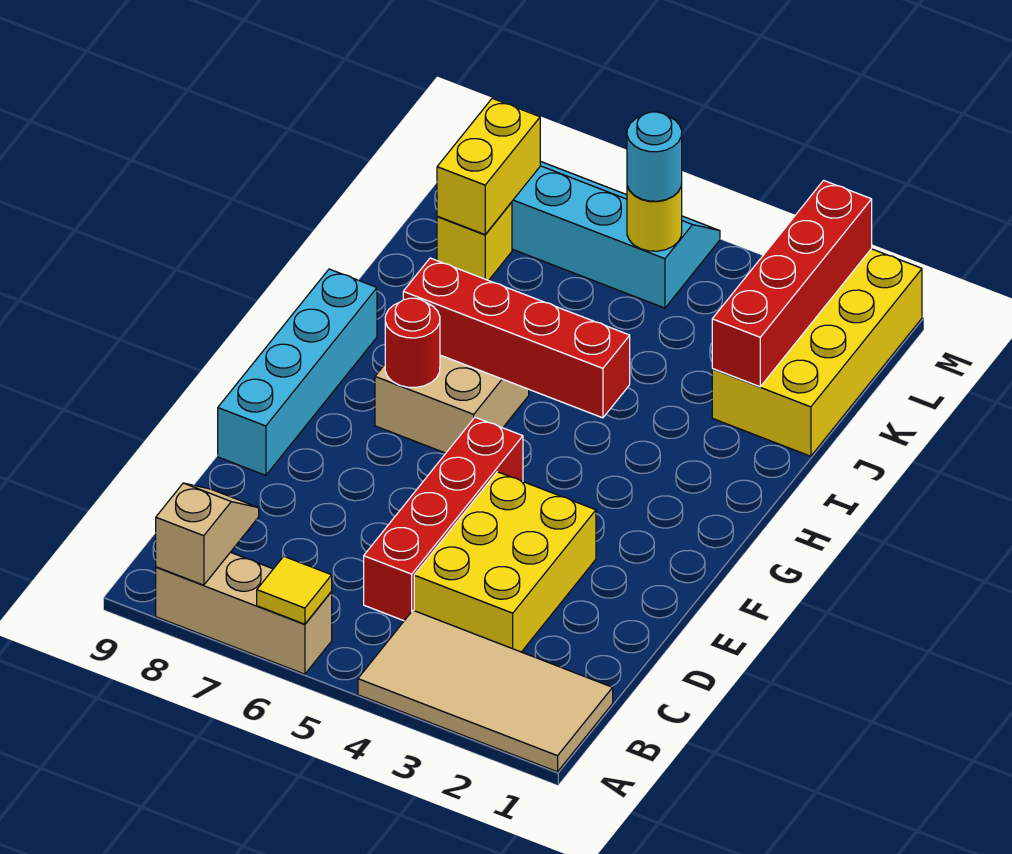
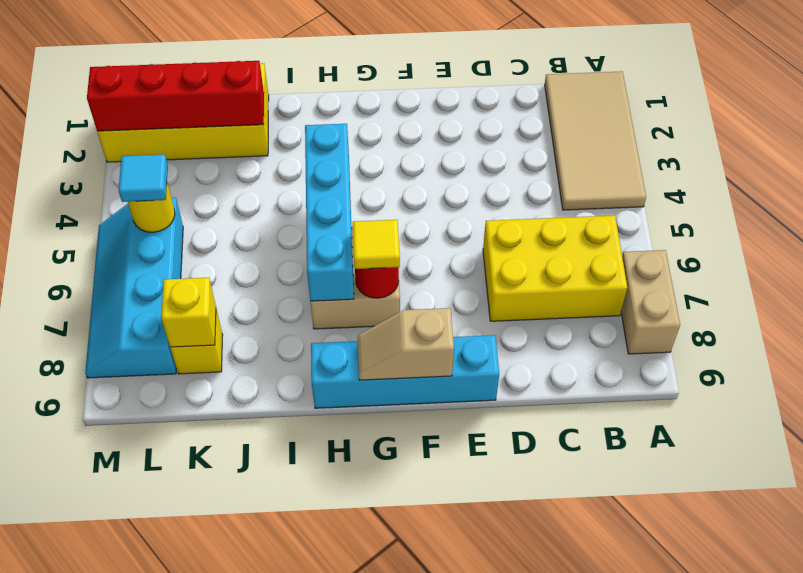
tan brick A6:A8 level 1 -> tan brick A7:A8 level 1
yellow tile A6 level 2 -> yellow tile G7 level 3
tan slope A8:B8 level 2 top A -> tan slope F9:G9 level 2 top F
yellow brick C3:E4 level 1 -> yellow brick B6:D7 level 1
red brick C5:F5 level 1 -> none
red brick H4:H7 level 2 -> cyan brick H4:H7 level 2
yellow brick K8:L8 level 2 -> yellow brick K8 level 2
cyan round brick L5 level 3 -> cyan tile L5 level 3

